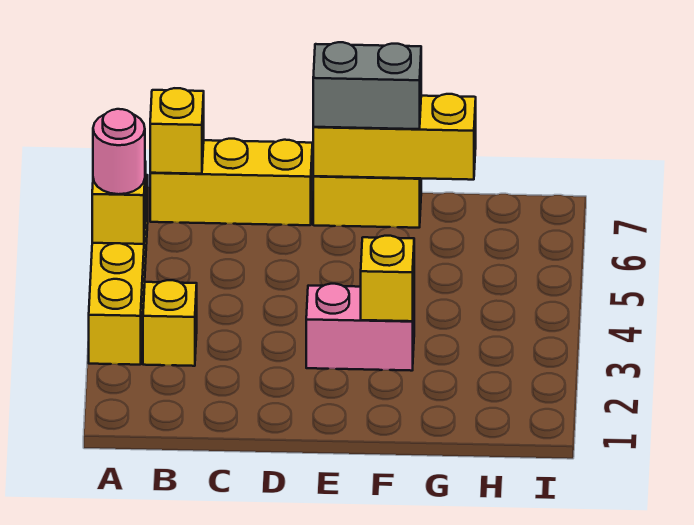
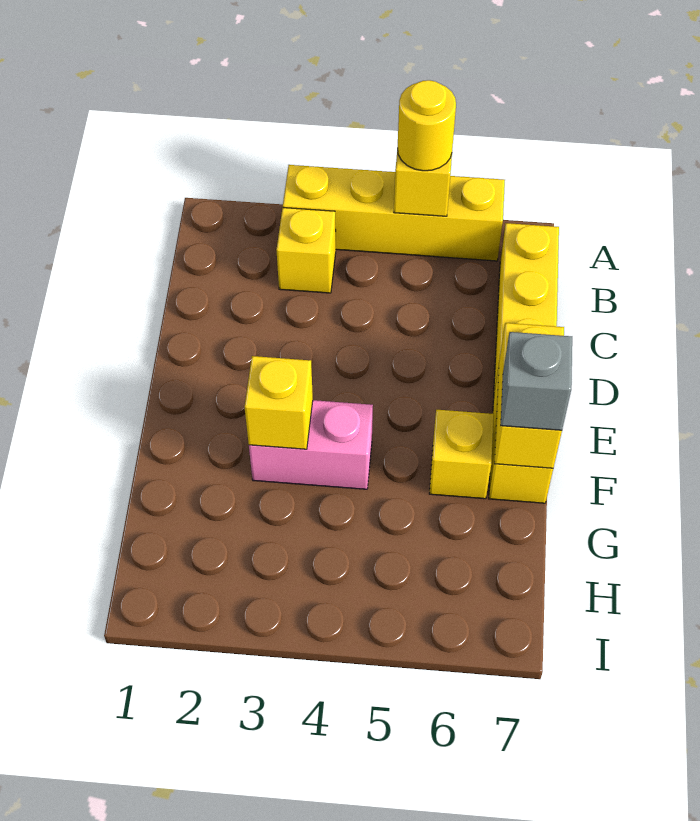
pink round brick A5 level 3 -> yellow round brick A5 level 3
yellow brick B7 level 2 -> yellow brick F6 level 1
pink brick E3:F3 level 1 -> pink brick F3:F4 level 1
yellow brick E7:G7 level 2 -> yellow brick E7:F7 level 2
grey brick E7:F7 level 3 -> grey brick F7 level 3

